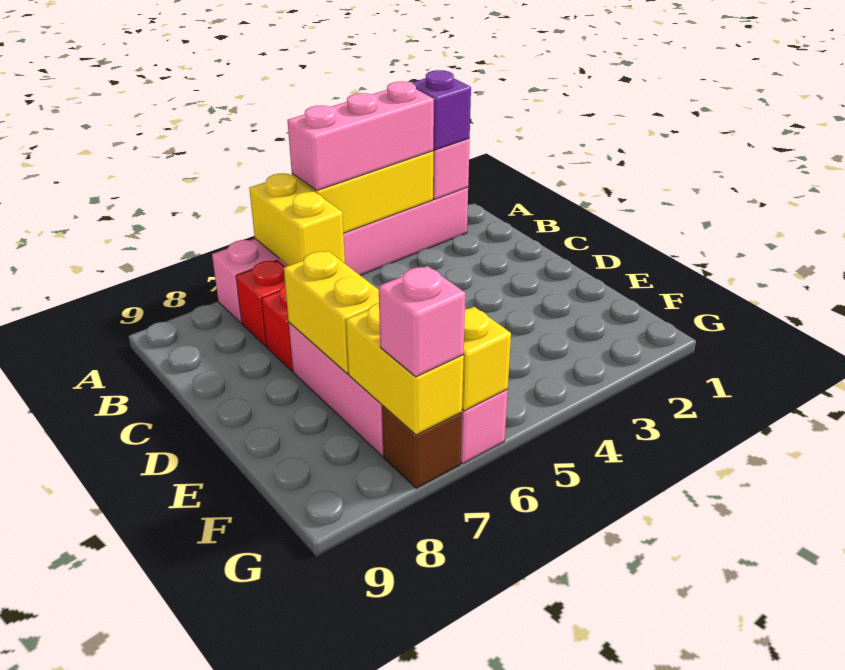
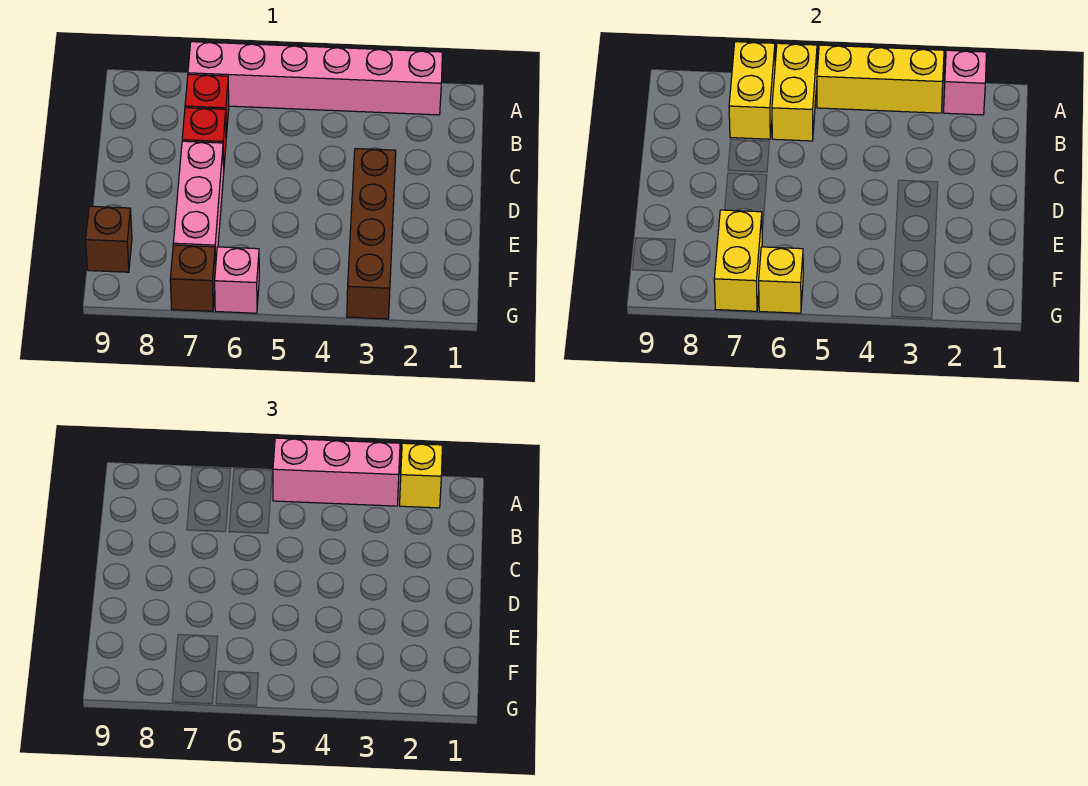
purple brick A2 level 3 -> yellow brick A2 level 3
none -> brown brick D3:G3 level 1
yellow brick D7:E7 level 2 -> yellow brick A7:B7 level 2
none -> brown brick F9 level 1
pink brick G7 level 3 -> none

